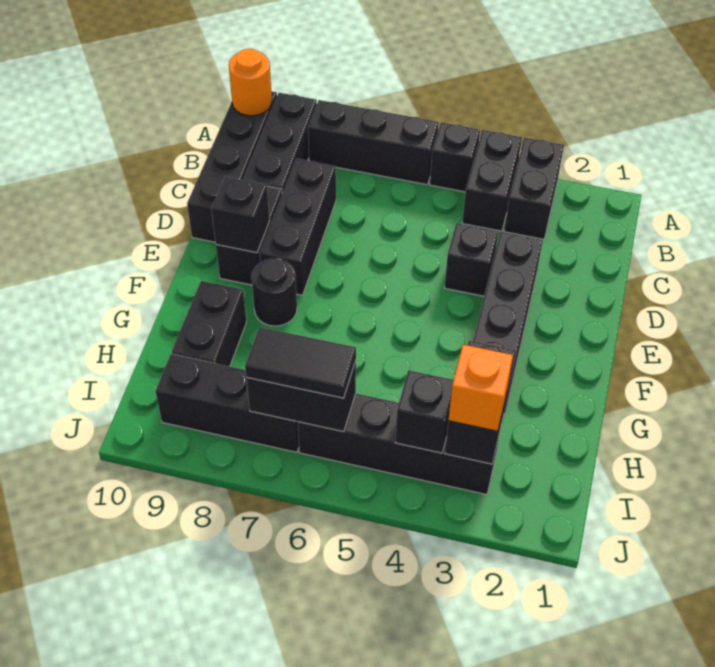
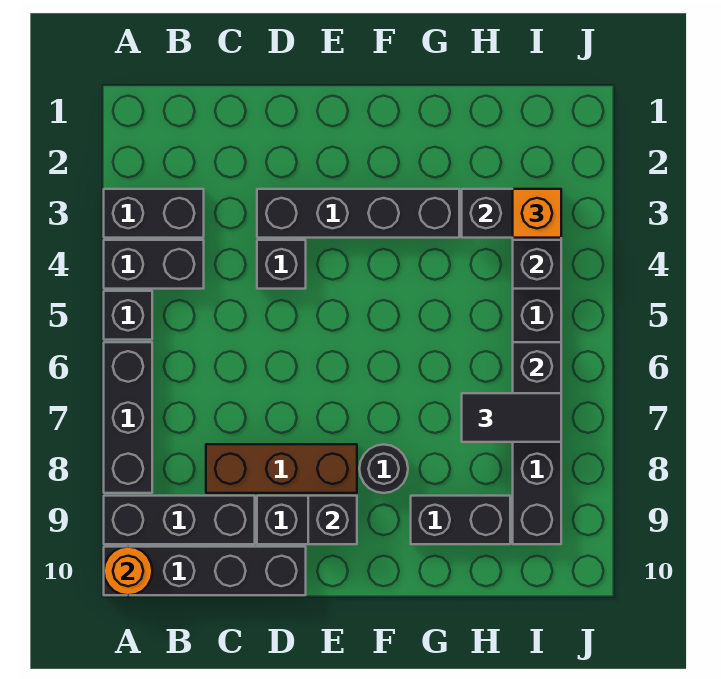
black brick C8:E8 level 1 -> brown brick C8:E8 level 1
black tile I6:I7 level 3 -> black tile H7:I7 level 3

